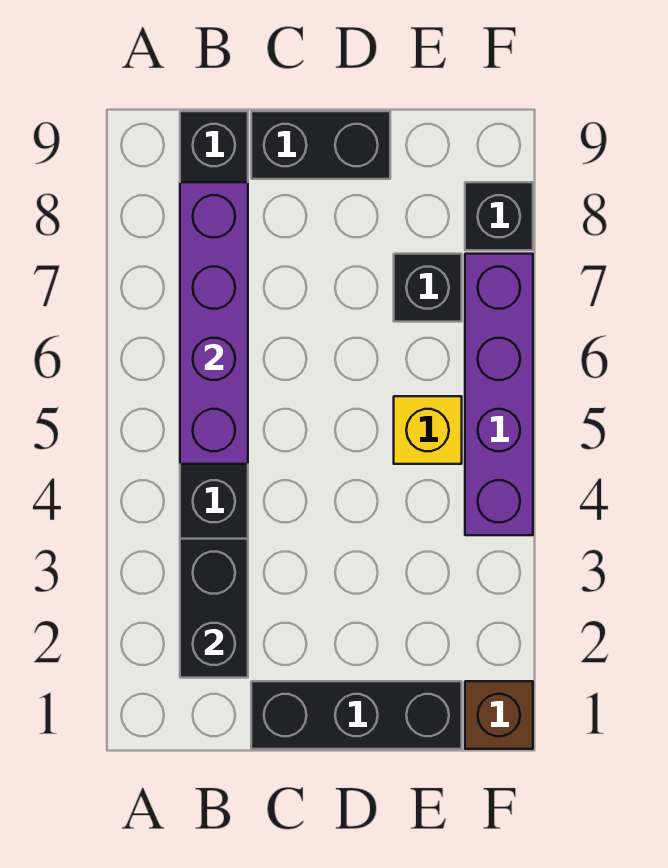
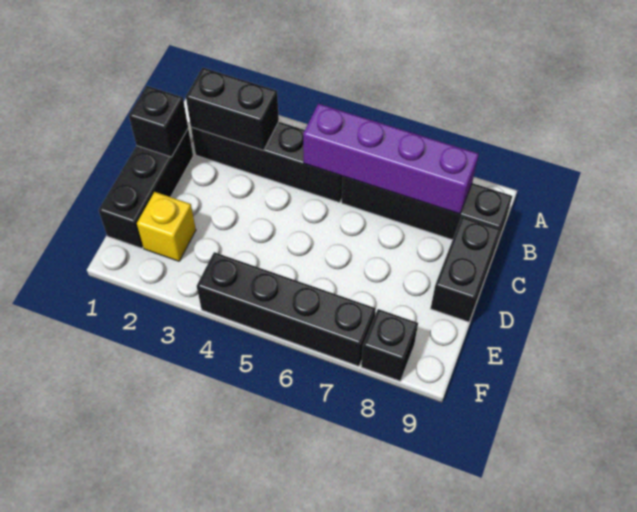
yellow brick E5 level 1 -> yellow brick E2 level 1
black brick E7 level 1 -> black brick C1 level 2
brown brick F1 level 1 -> none
purple brick F4:F7 level 1 -> black brick F4:F7 level 1

